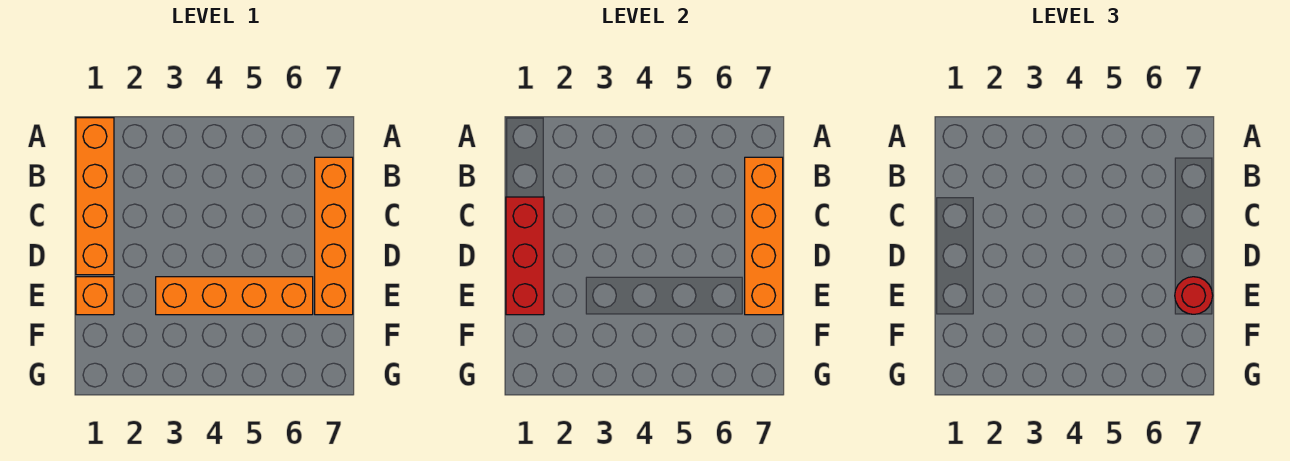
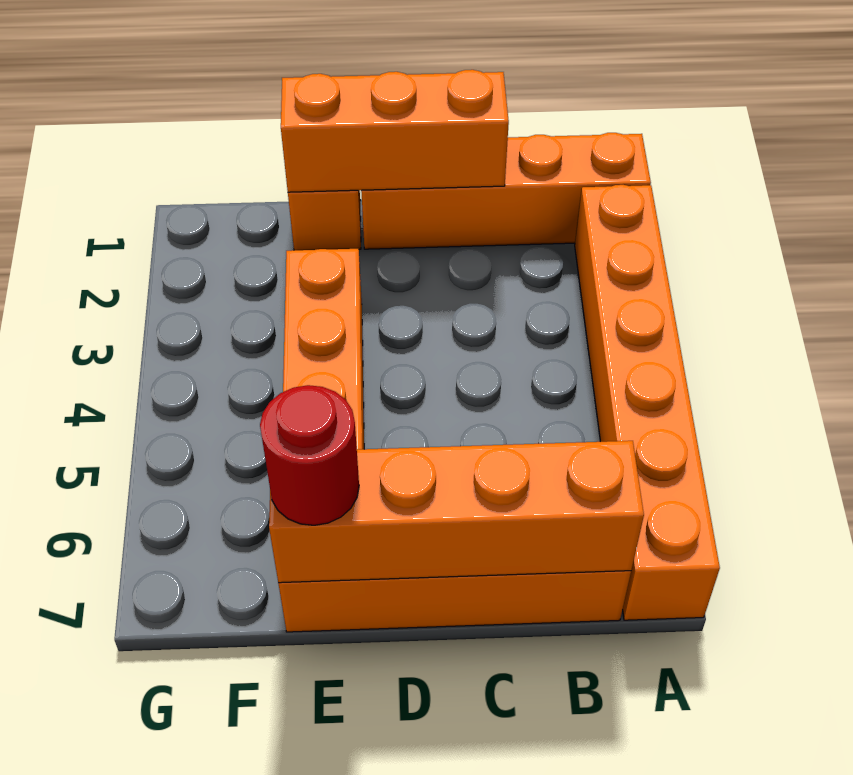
none -> orange brick A2:A7 level 1
red brick C1:E1 level 2 -> orange brick C1:E1 level 2

